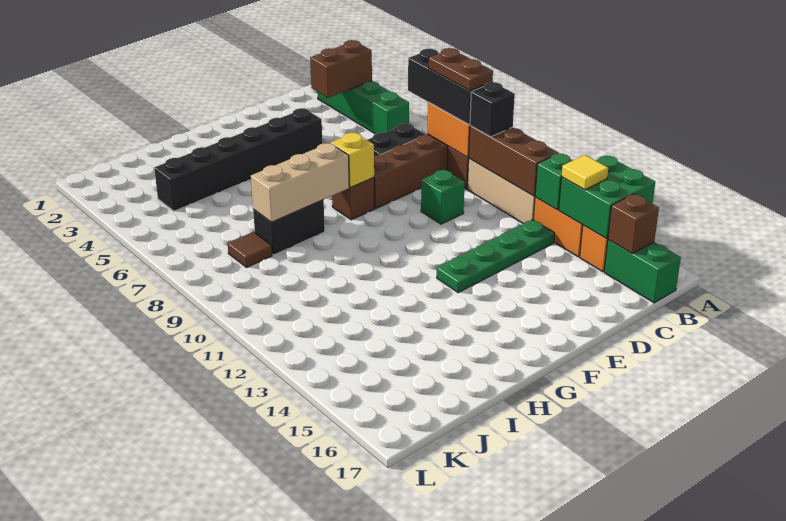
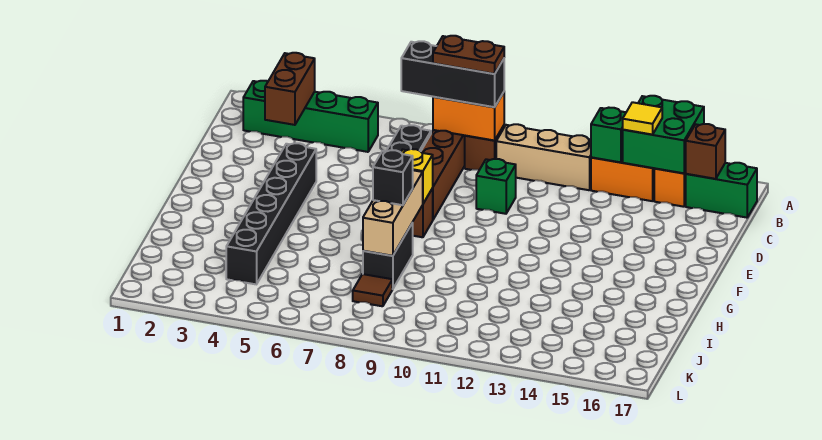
brown brick B10:B12 level 2 -> none
black brick B10 level 3 -> black brick H8 level 3
green plate C13:F13 level 1 -> none

